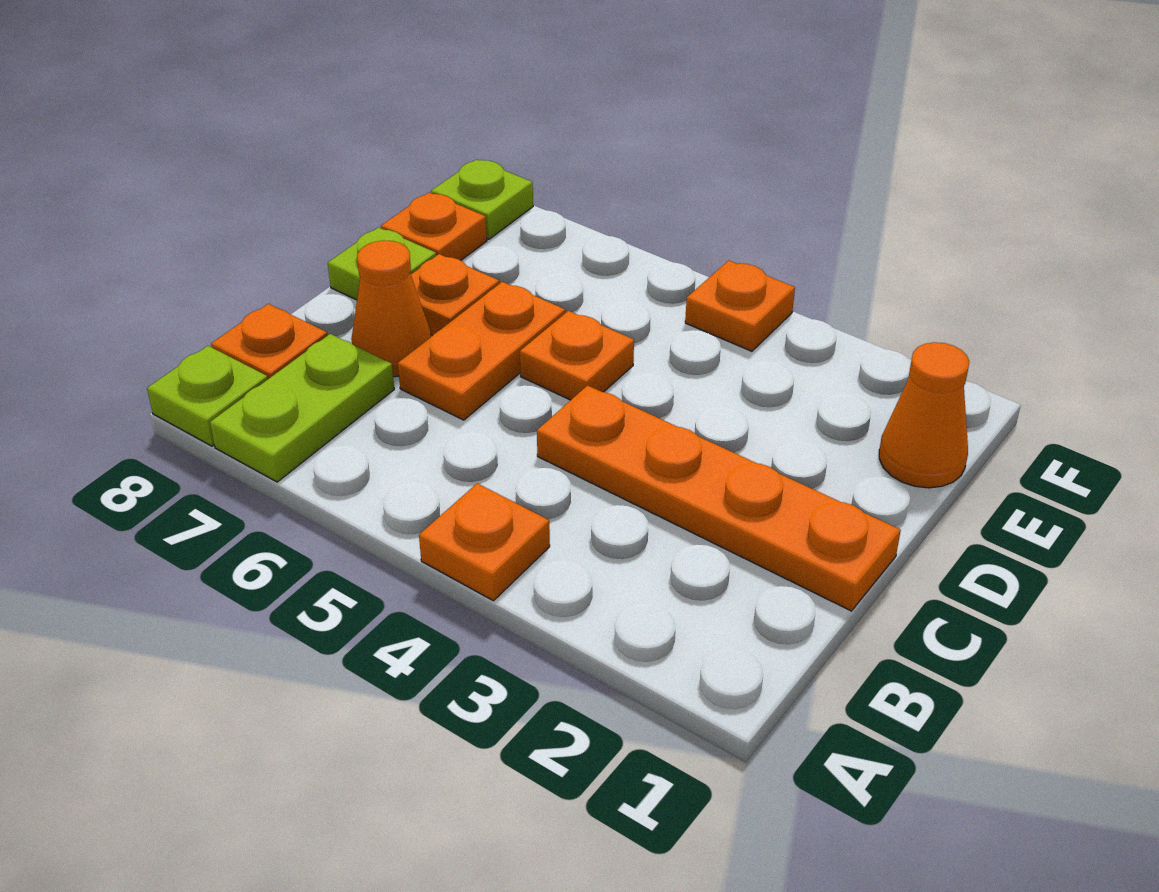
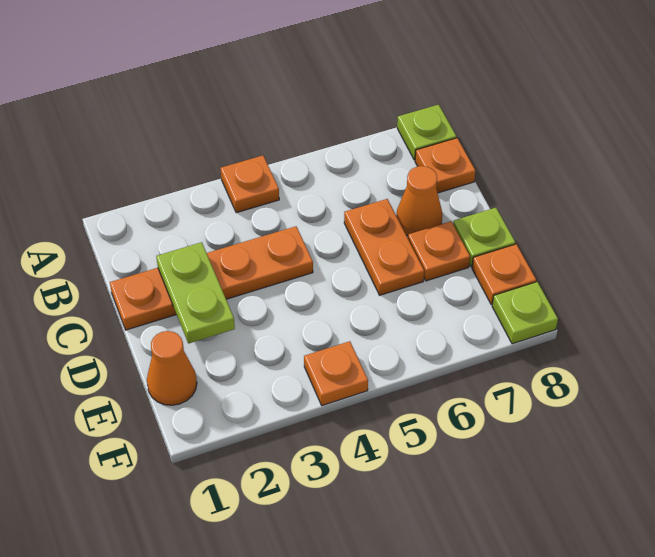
lime plate A7:B7 level 1 -> lime plate C2:D2 level 2
orange plate D5 level 1 -> none

